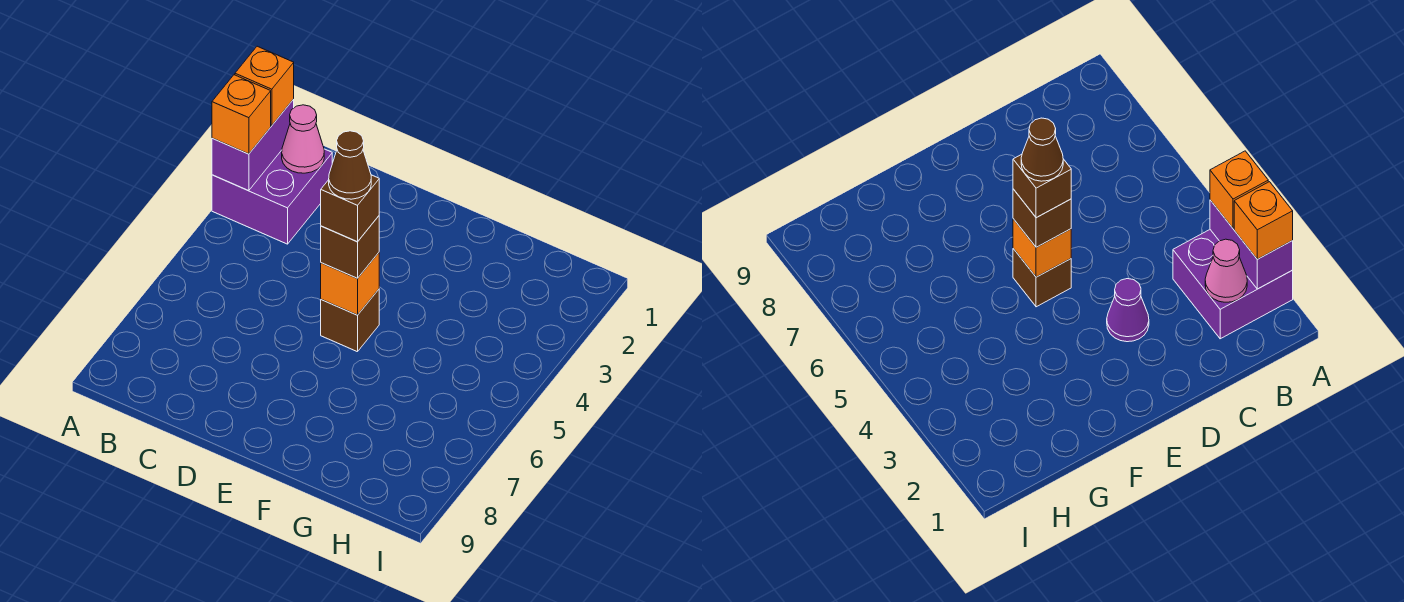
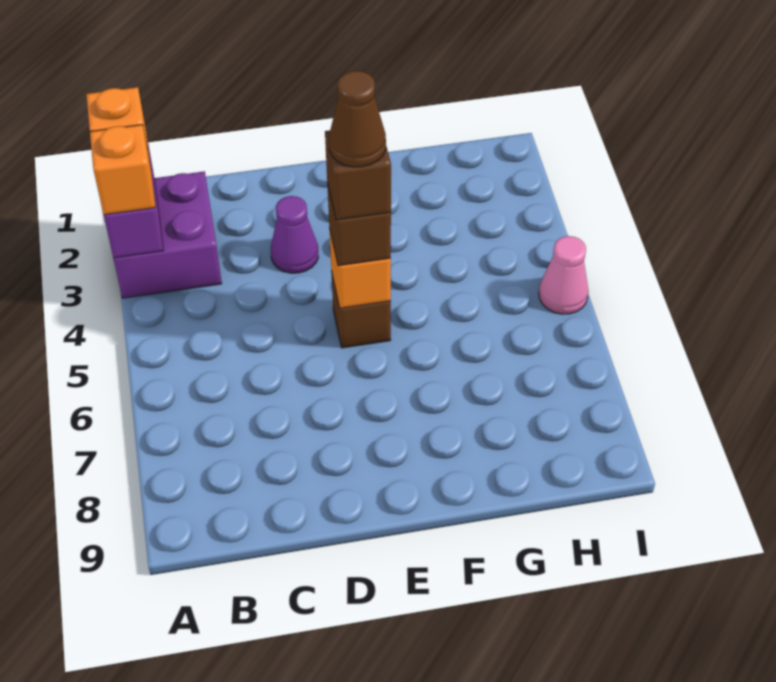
pink cone B2 level 2 -> pink cone I5 level 1

